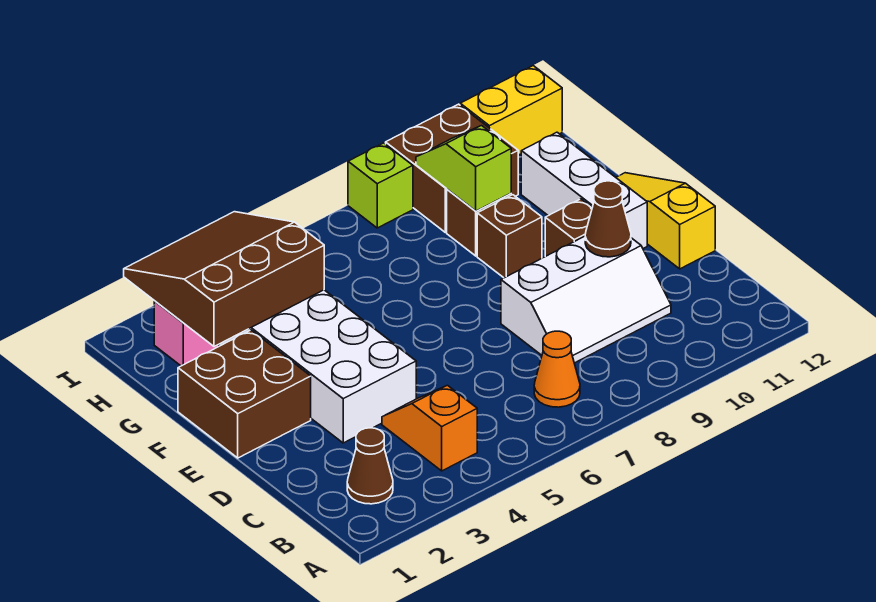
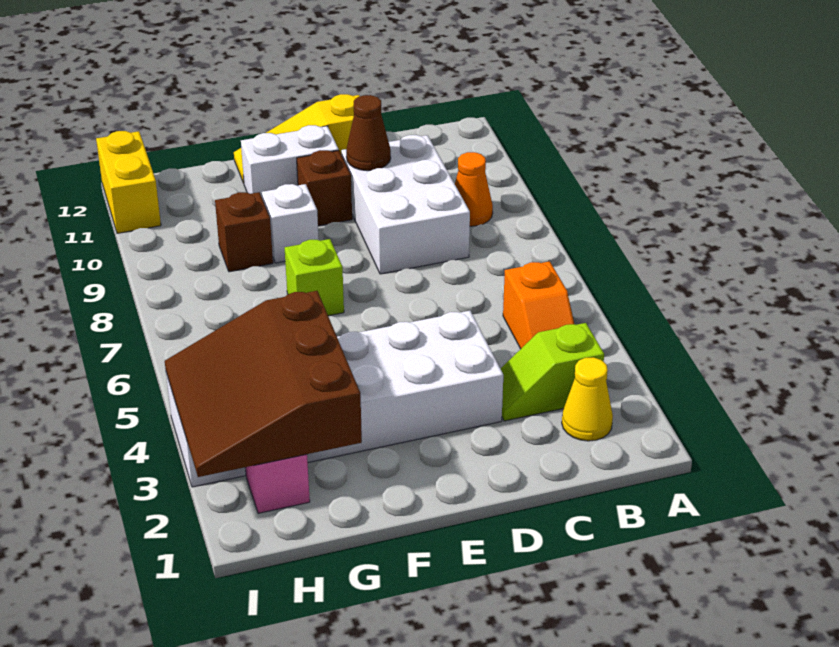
brown cone B2 level 1 -> yellow cone B2 level 1
orange slope B4:C4 level 1 top B -> orange slope B4:B5 level 1 top 5
orange cone B7 level 1 -> orange cone B9 level 1
white slope C8:D10 level 1 top D -> white brick C8:D10 level 1
brown brick E1:F2 level 1 -> none
white brick E11:G11 level 1 -> white brick E11:F11 level 1
brown brick F9 level 1 -> white brick F9 level 1
lime slope G9:H9 level 2 top G -> lime slope B3:C3 level 1 top B
brown brick H9:I10 level 1 -> none
lime brick I8 level 1 -> lime brick F7 level 1

